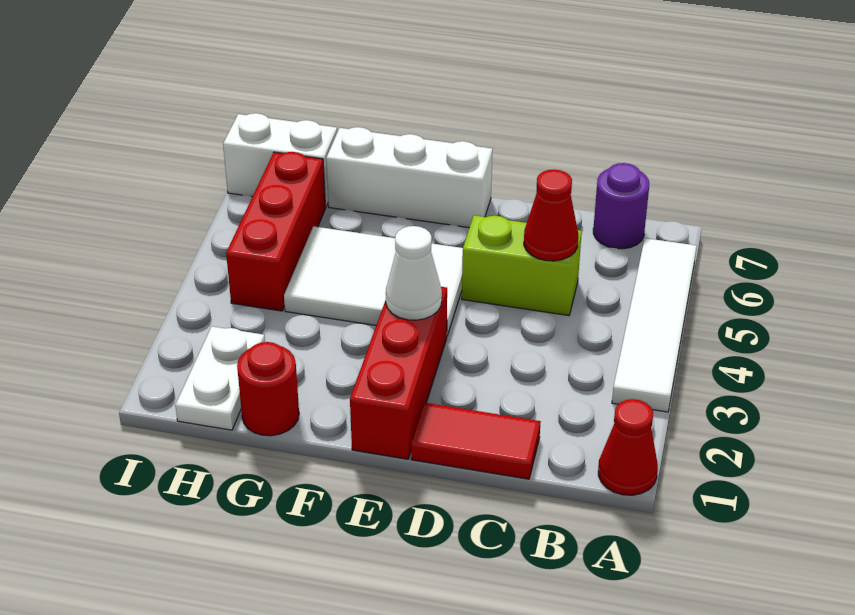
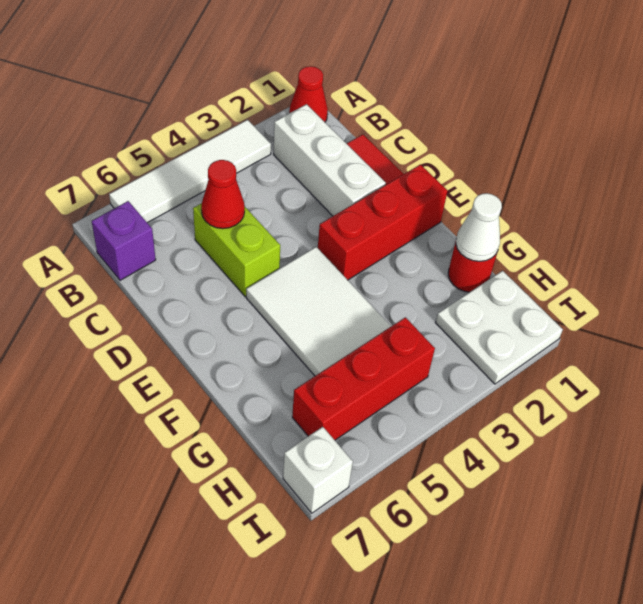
purple round brick B7 level 1 -> purple brick B7 level 1
white cone E3 level 2 -> white cone G1 level 2
white brick E7:G7 level 1 -> white brick B2:D2 level 1
white plate H1:H2 level 1 -> white plate H1:I2 level 1
white brick H7:I7 level 1 -> white brick I7 level 1

